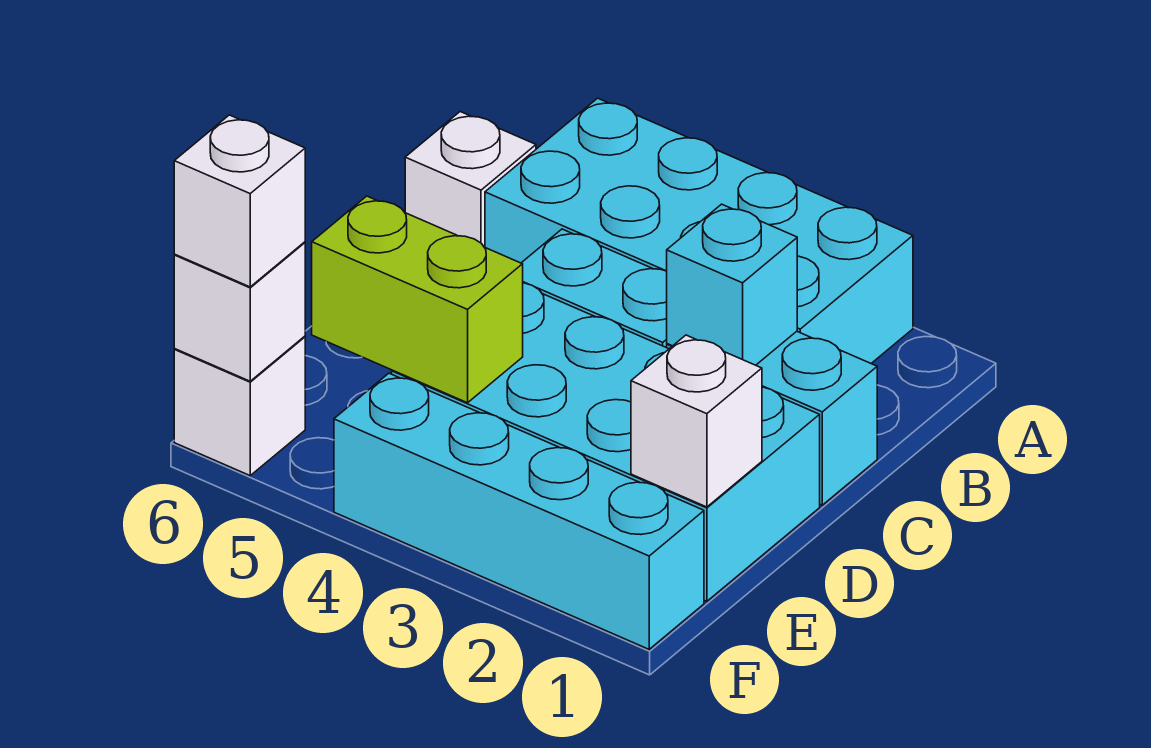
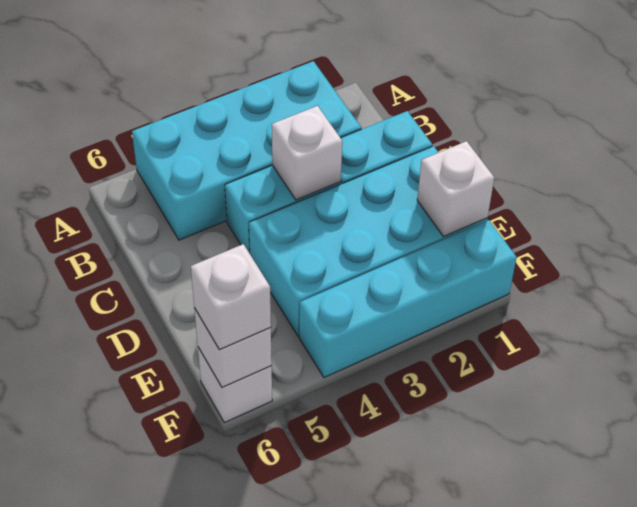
white brick B6 level 1 -> white brick C3 level 2
cyan brick C2 level 2 -> none
lime brick E4:E5 level 2 -> none

